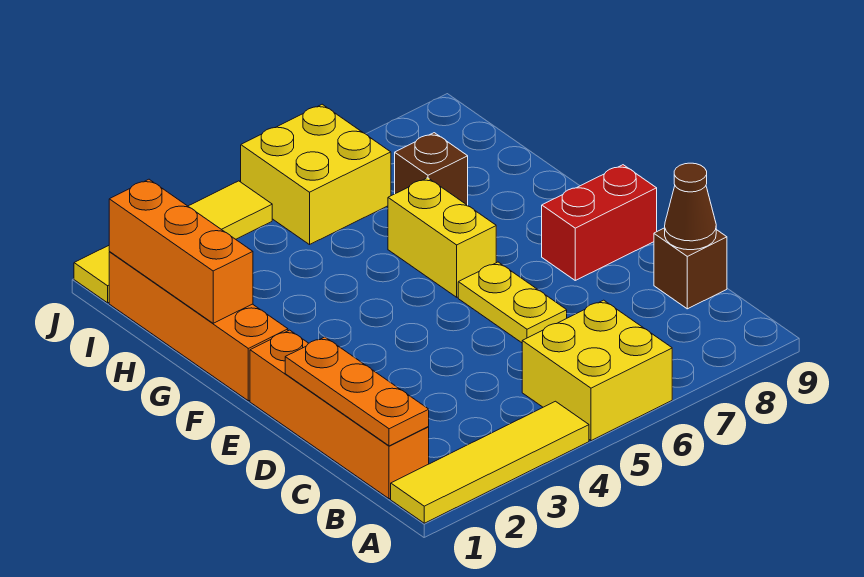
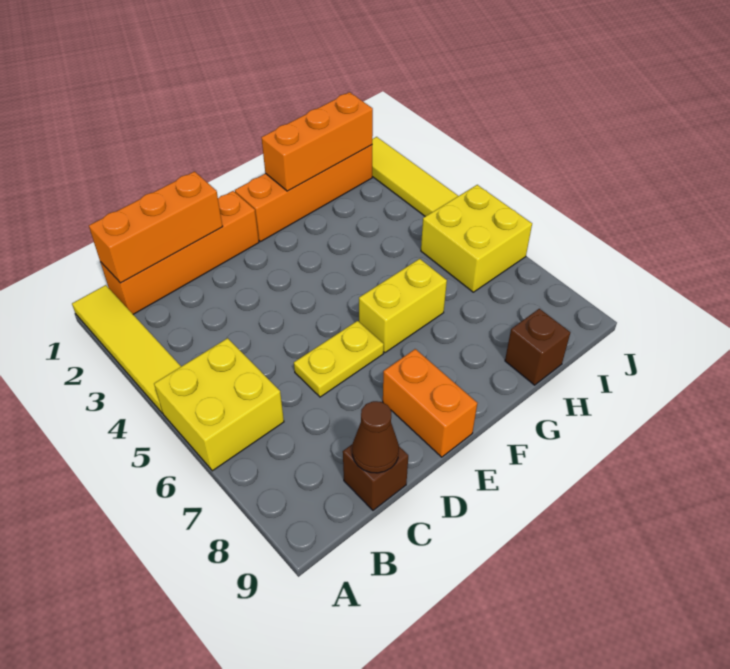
orange plate B1:D1 level 2 -> orange brick B1:D1 level 2
red brick E8:E9 level 1 -> orange brick E8:E9 level 1
brown brick H7 level 1 -> brown brick H9 level 1

